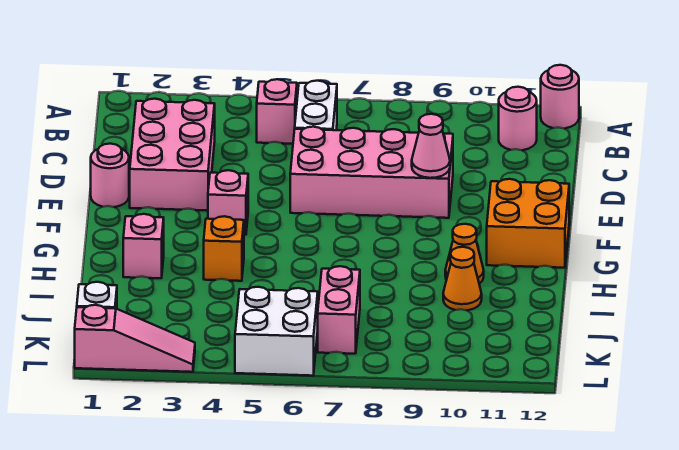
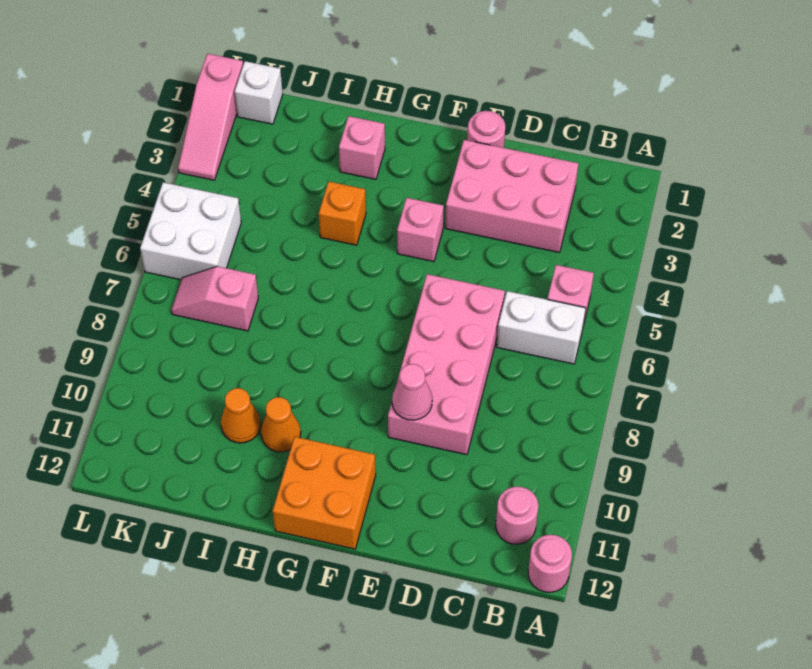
pink brick J7:K7 level 1 -> pink slope J7:K7 level 1 top J

